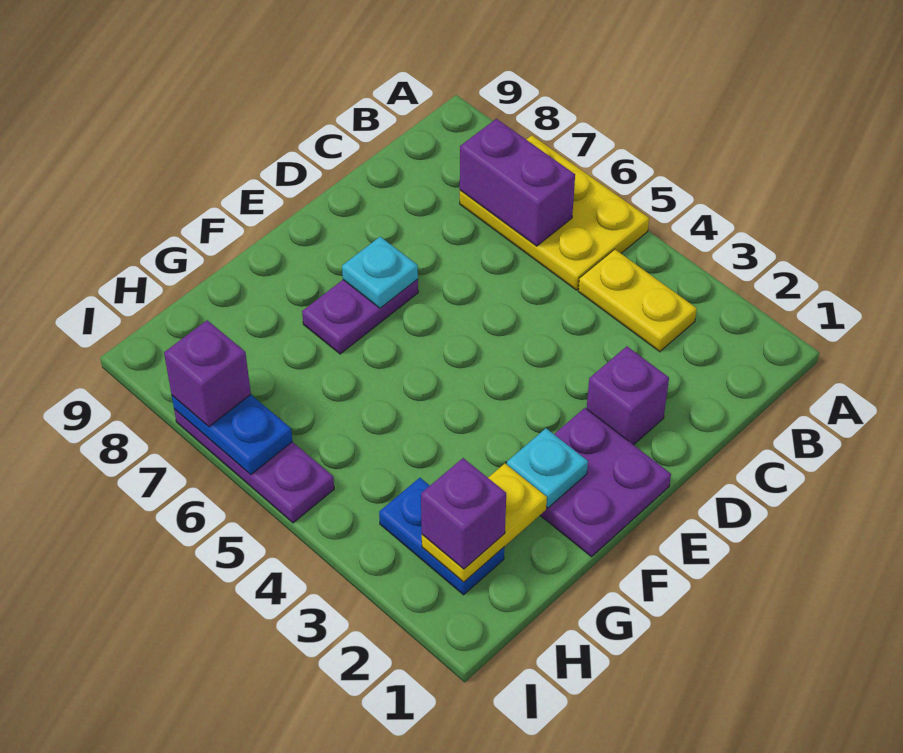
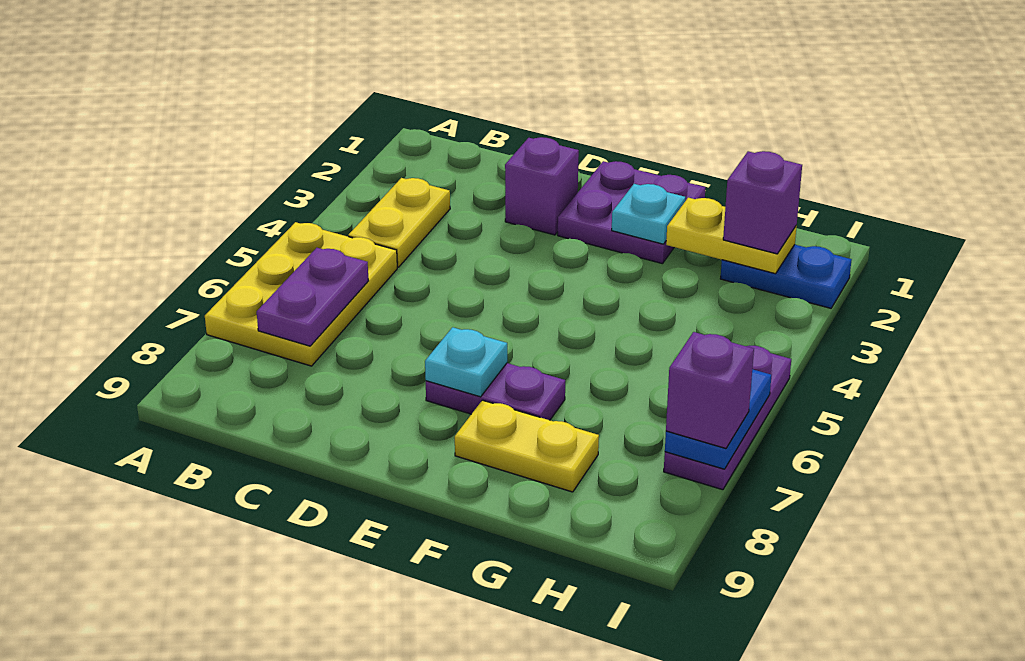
purple brick B6:B7 level 2 -> purple plate B6:B7 level 2
none -> yellow plate F8:G8 level 1
blue plate H2:H3 level 1 -> blue plate H2:I2 level 1

